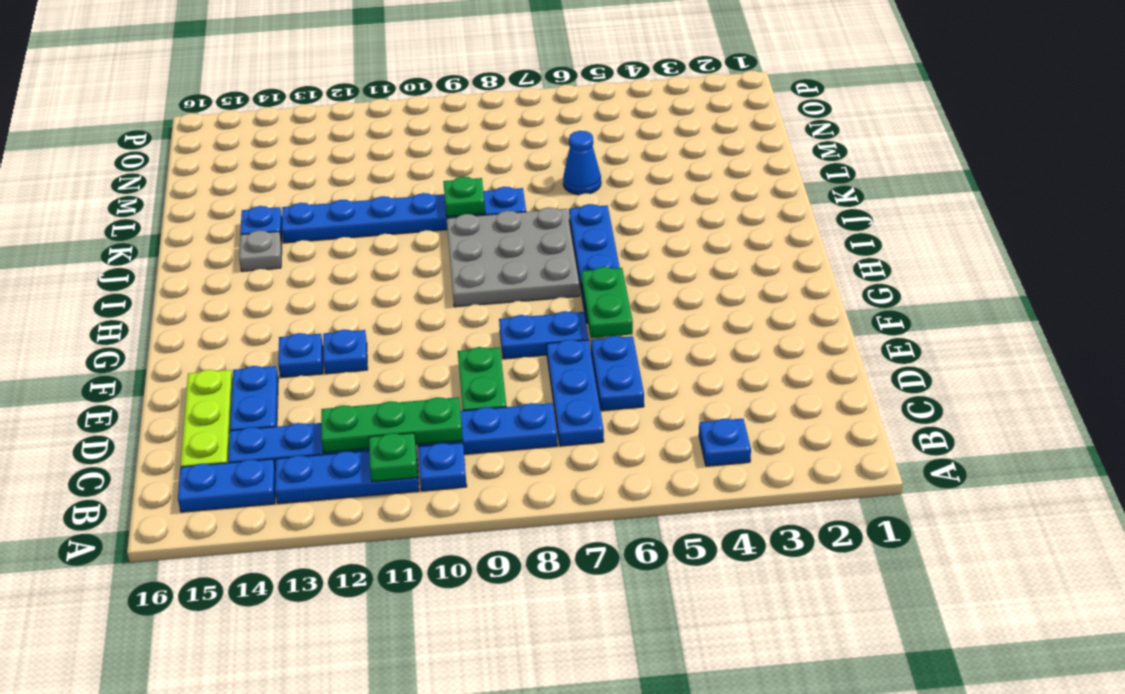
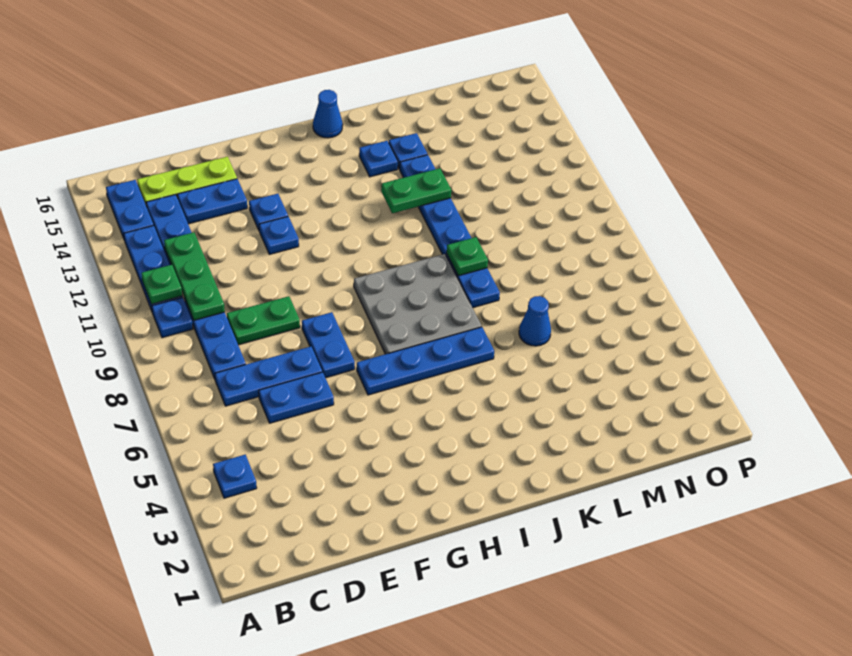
green plate F6:G6 level 2 -> green plate J12:K12 level 2
none -> blue cone I16 level 1
grey plate J14 level 1 -> blue plate J14 level 1

